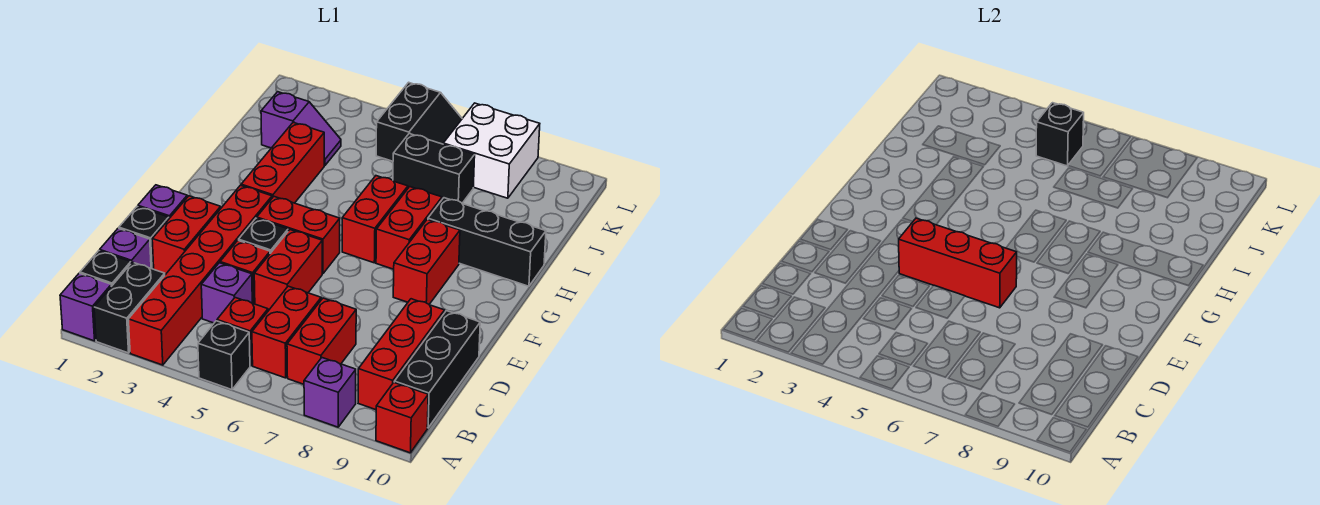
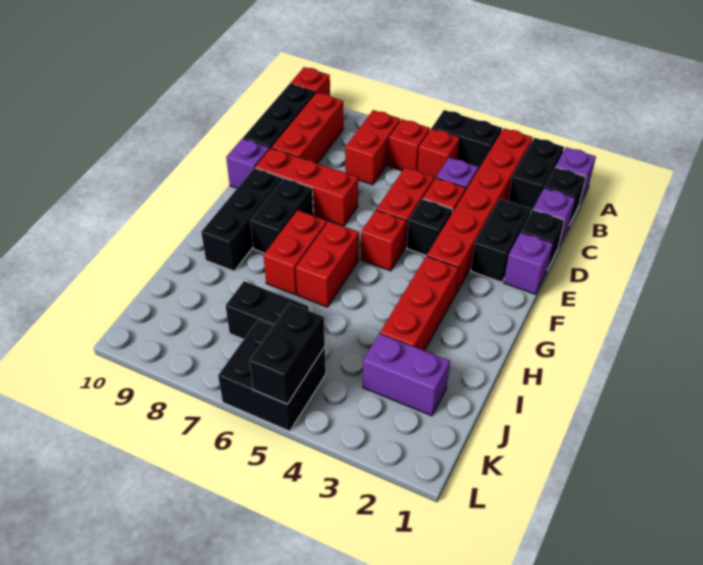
black brick A5 level 1 -> black brick A4:A5 level 1
purple brick A8 level 1 -> purple brick E10 level 1
red brick B6:C6 level 1 -> red brick B6 level 1
red brick D2:E2 level 1 -> black brick D2:E2 level 1
red brick E4:E6 level 2 -> red brick E7:E9 level 1
red brick F4:F5 level 1 -> red brick F5 level 1
red brick F8:G8 level 1 -> black brick F8:G8 level 1
black brick H8:H10 level 1 -> black brick F9:H9 level 1
purple slope J2:J3 level 1 top 2 -> purple brick J2:J3 level 1
black slope K5:L6 level 1 top 5 -> black brick K5:L6 level 1
black brick K5 level 2 -> black brick K5:L5 level 2
white brick K7:L8 level 1 -> none

